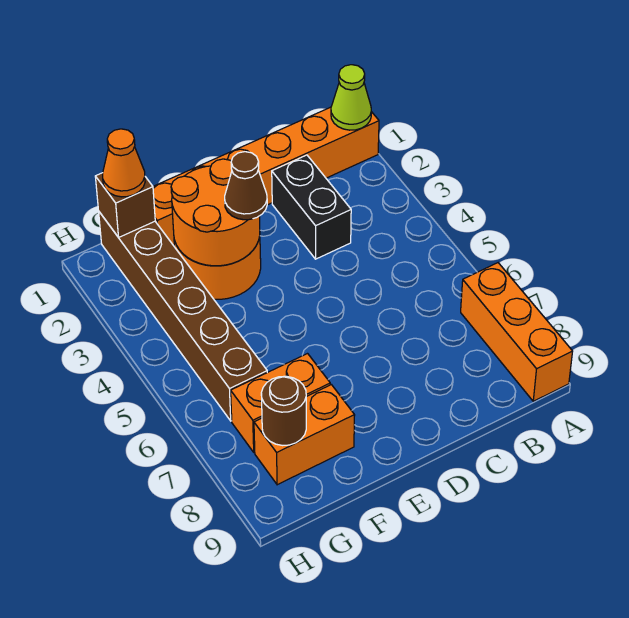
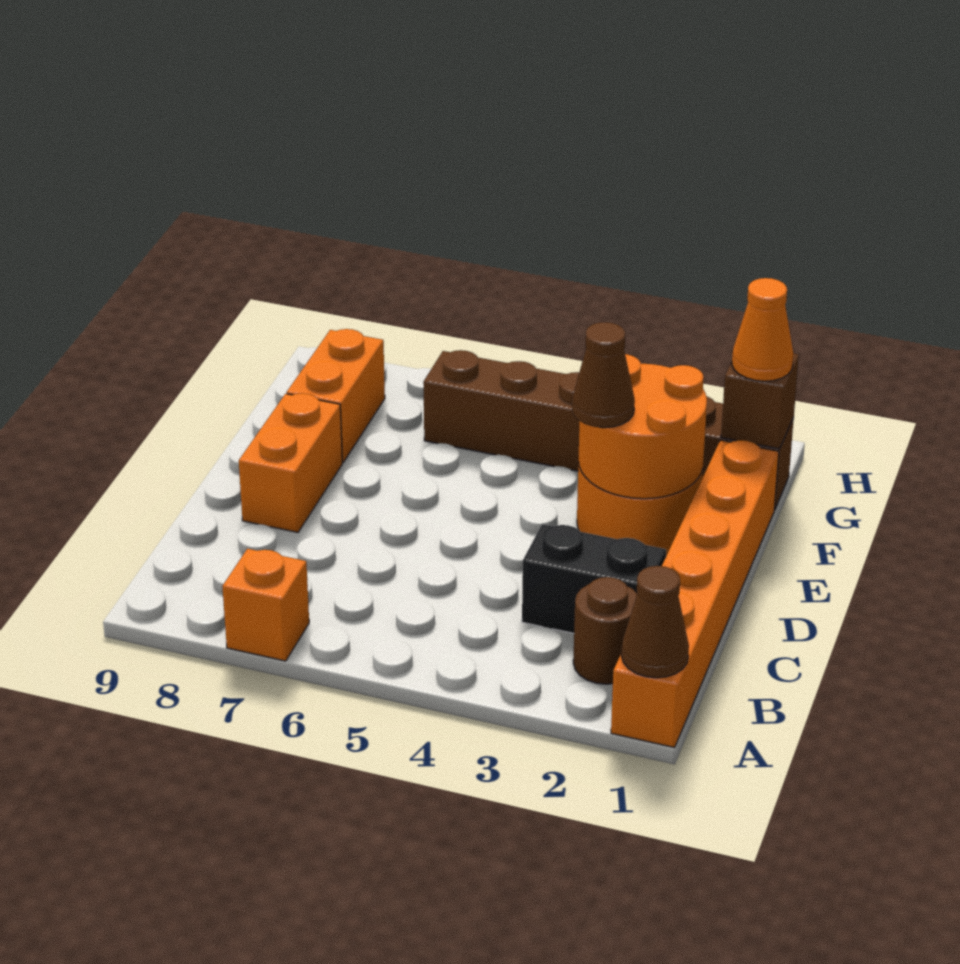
lime cone A1 level 2 -> brown cone A1 level 2
orange brick A7:A9 level 1 -> orange brick A7 level 1
orange brick F7:G7 level 1 -> orange brick D8:E8 level 1
brown round brick G8 level 2 -> brown round brick B2 level 1

